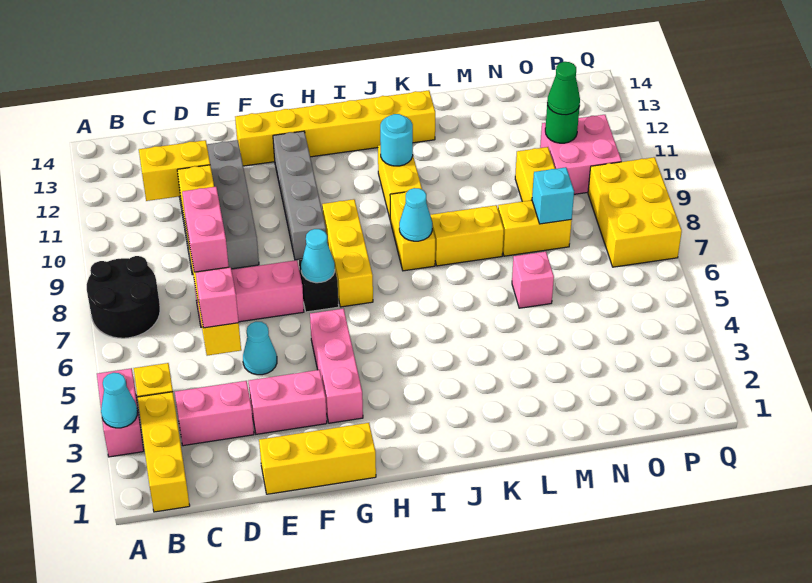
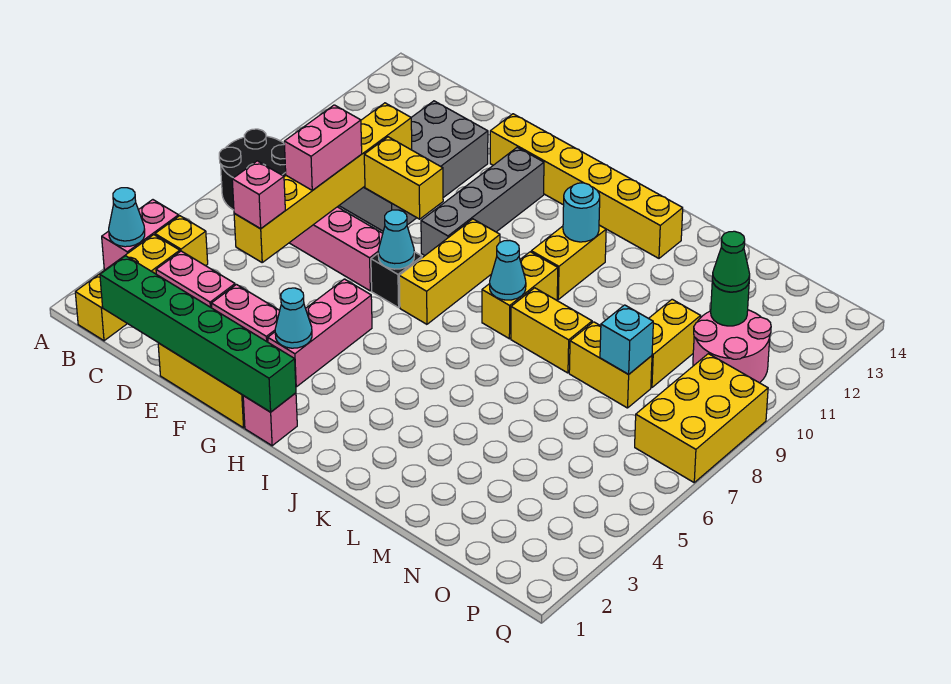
none -> green brick C1:H1 level 2
yellow brick C11:D11 level 2 -> yellow brick E9:F9 level 2
cyan cone E5 level 1 -> cyan cone G3 level 2
pink brick M6 level 1 -> pink brick H1 level 1
pink brick O10:P11 level 1 -> pink round brick O10:P11 level 1

